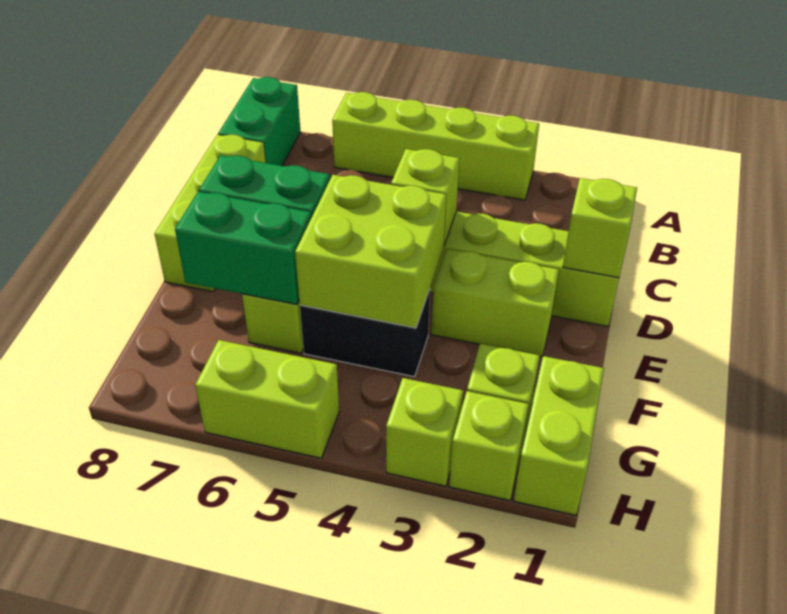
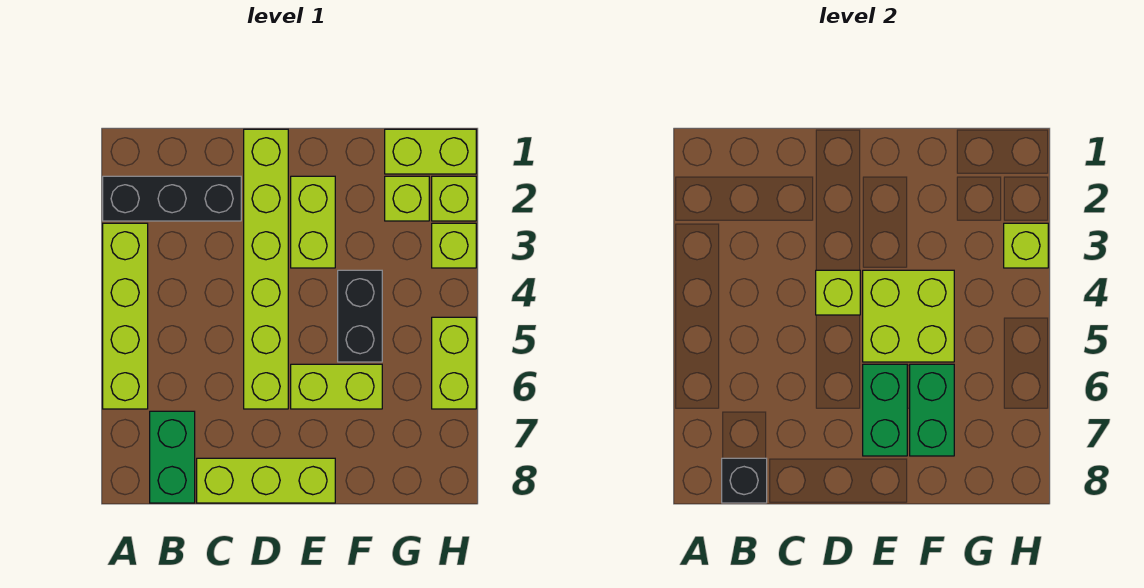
none -> black brick A2:C2 level 1
green brick A8:B8 level 1 -> green brick B7:B8 level 1
none -> black brick B8 level 2
lime brick D1 level 2 -> lime brick H3 level 2

